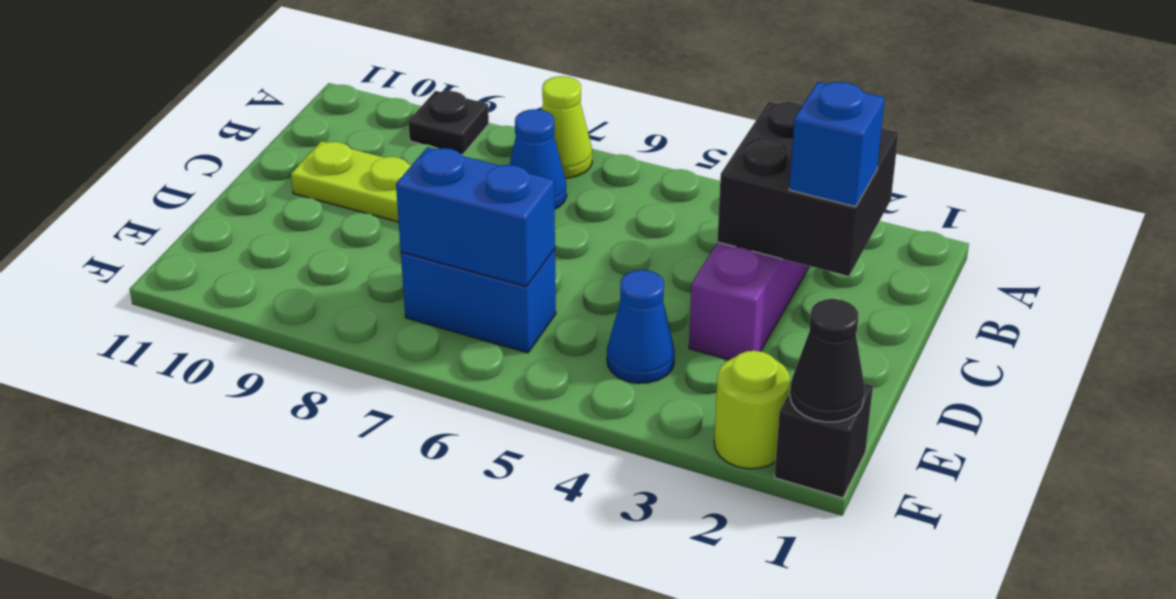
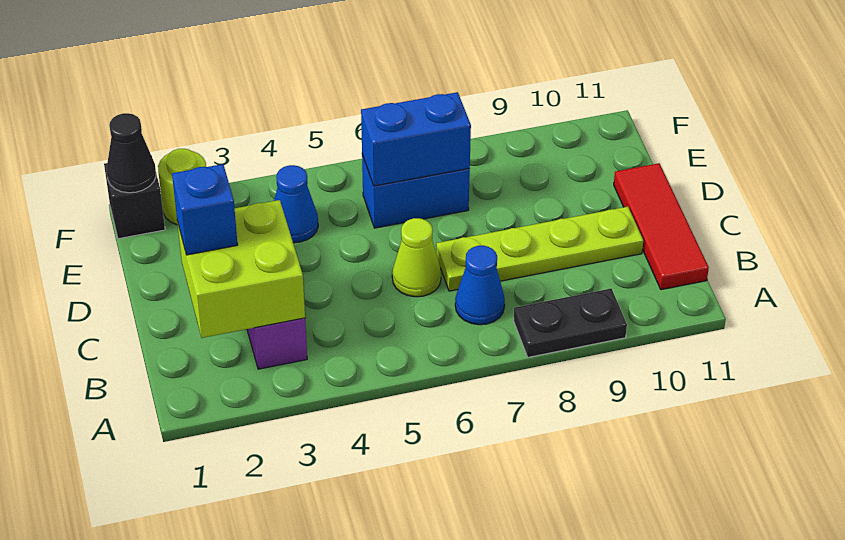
lime cone A7 level 1 -> lime cone C6 level 1
black plate A9 level 1 -> black plate A8:A9 level 1
black brick B2:C3 level 2 -> lime brick B2:C3 level 2
none -> red tile B11:D11 level 1

